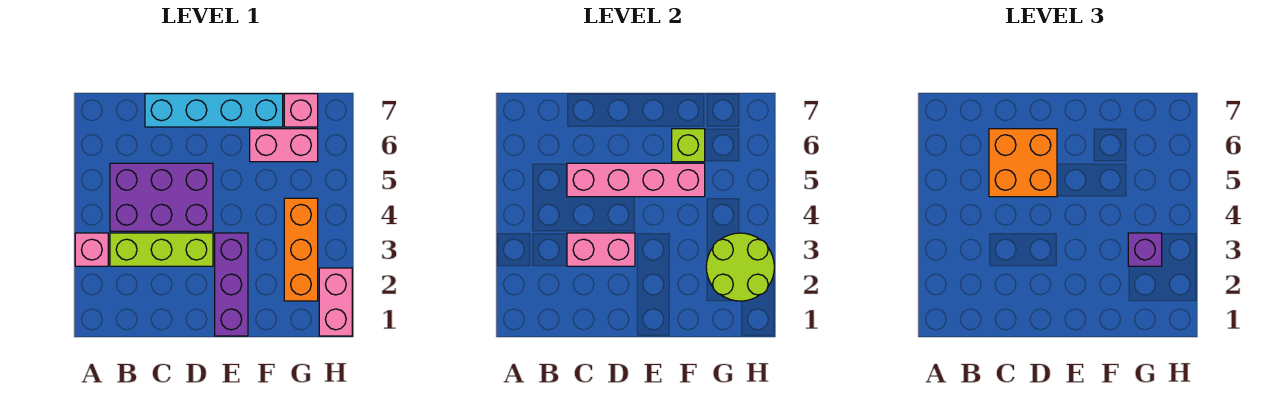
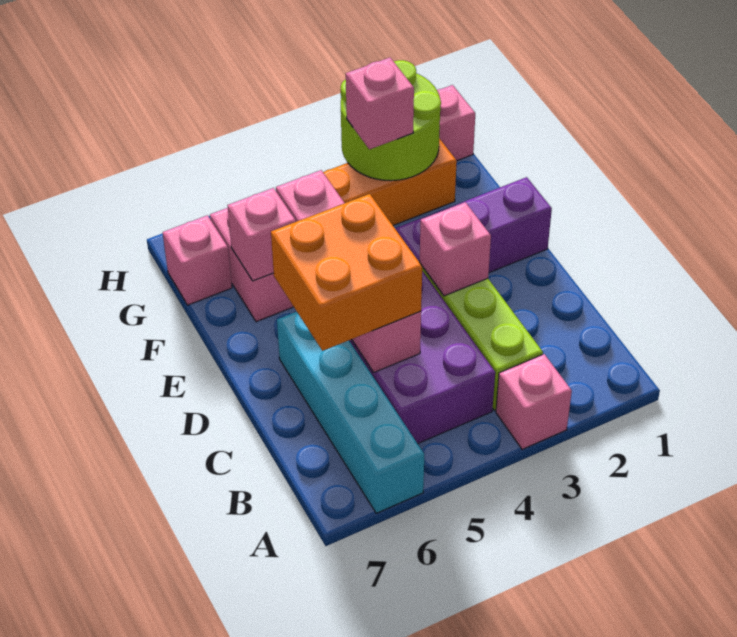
pink brick C3:D3 level 2 -> pink brick D3 level 2
cyan brick C7:F7 level 1 -> cyan brick A6:D6 level 1
lime brick F6 level 2 -> pink brick F6 level 2
purple brick G3 level 3 -> pink brick G3 level 3

